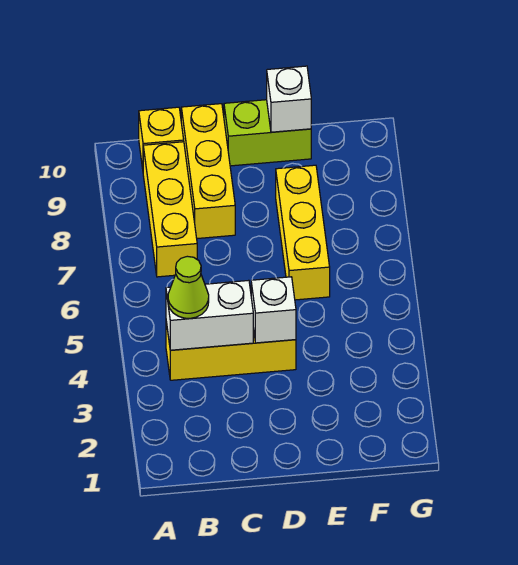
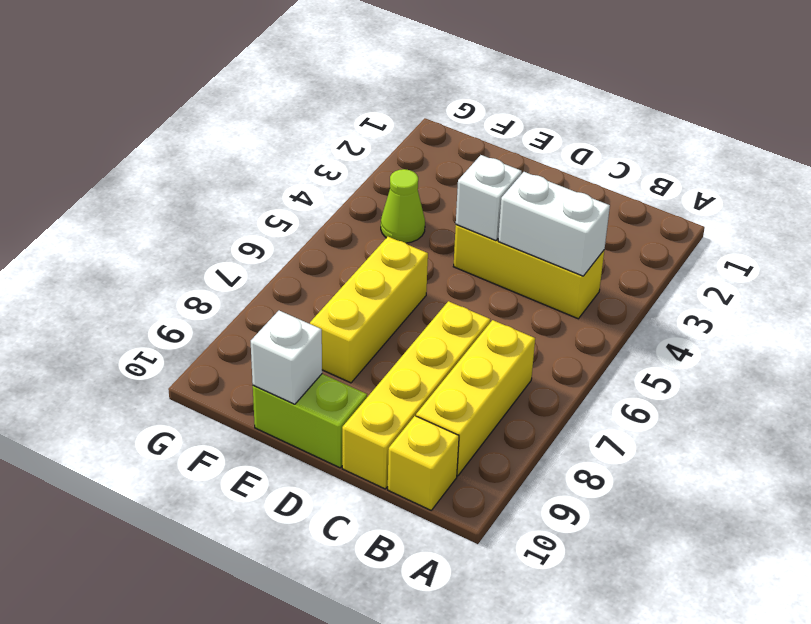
lime cone B4 level 3 -> lime cone F4 level 1
yellow brick C8:C10 level 1 -> yellow brick C7:C10 level 1

